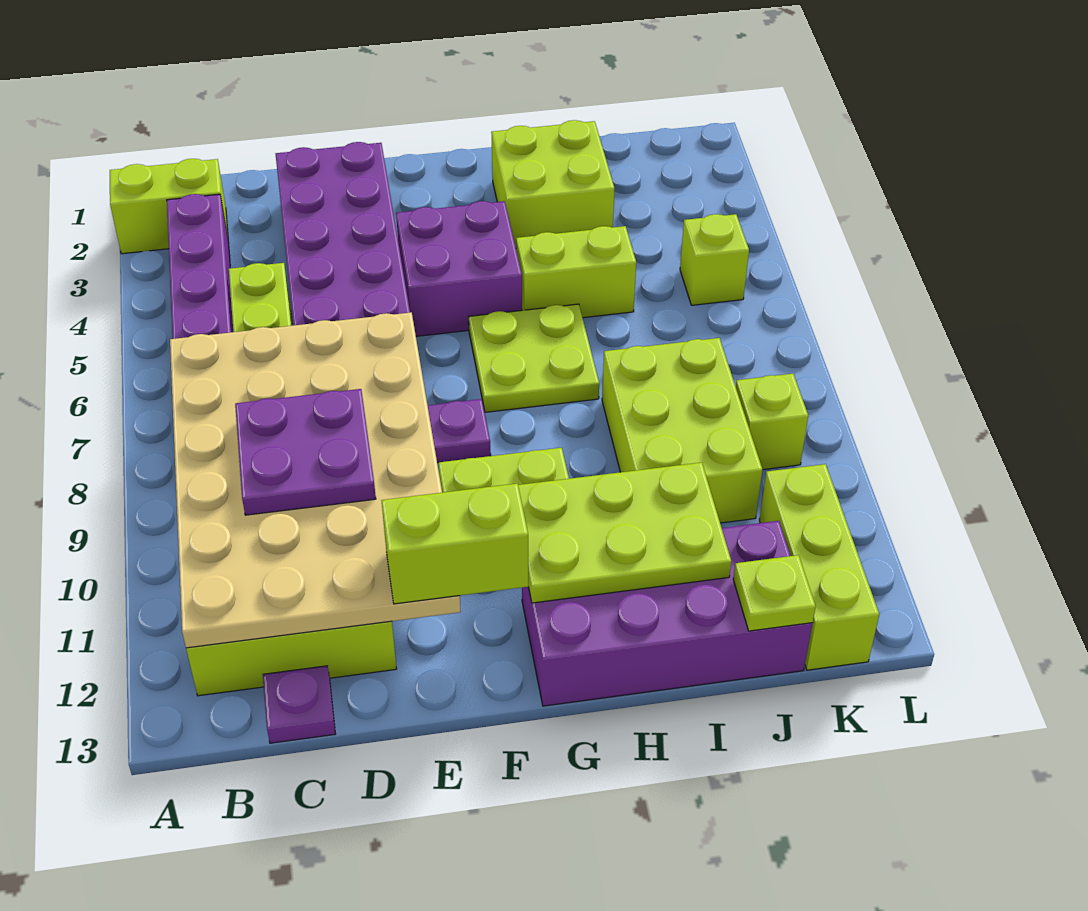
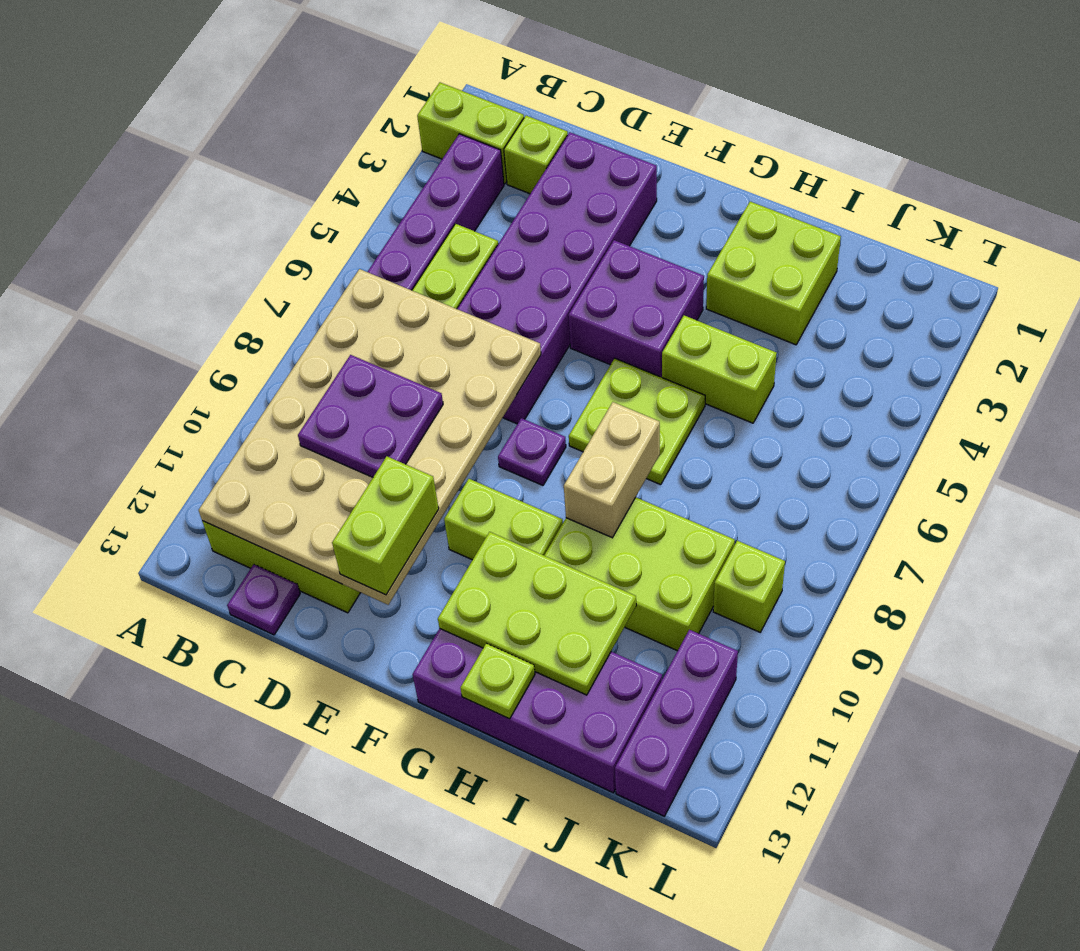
lime brick E12:F12 level 3 -> lime brick E11:E12 level 3
none -> tan brick H8:H9 level 2
lime brick I8:J10 level 1 -> lime brick H9:J10 level 1
lime plate J13 level 2 -> lime plate H13 level 2
lime brick K5 level 1 -> lime brick C2 level 1
lime brick K11:K13 level 1 -> purple brick K11:K13 level 1

